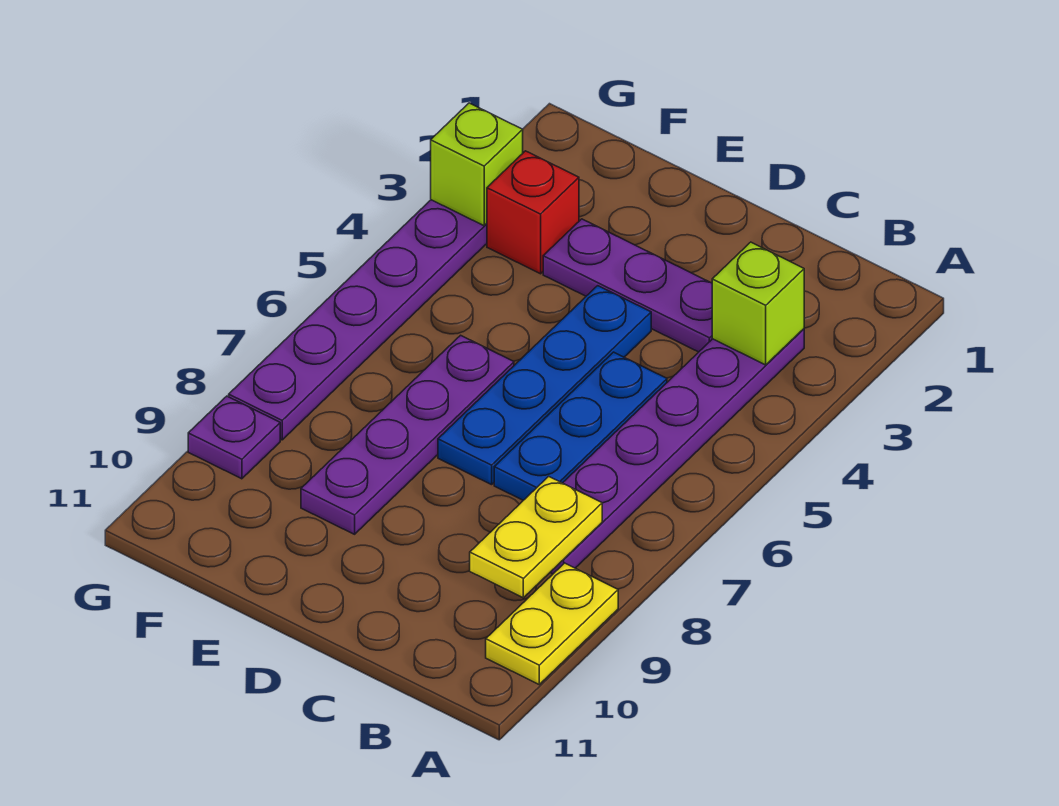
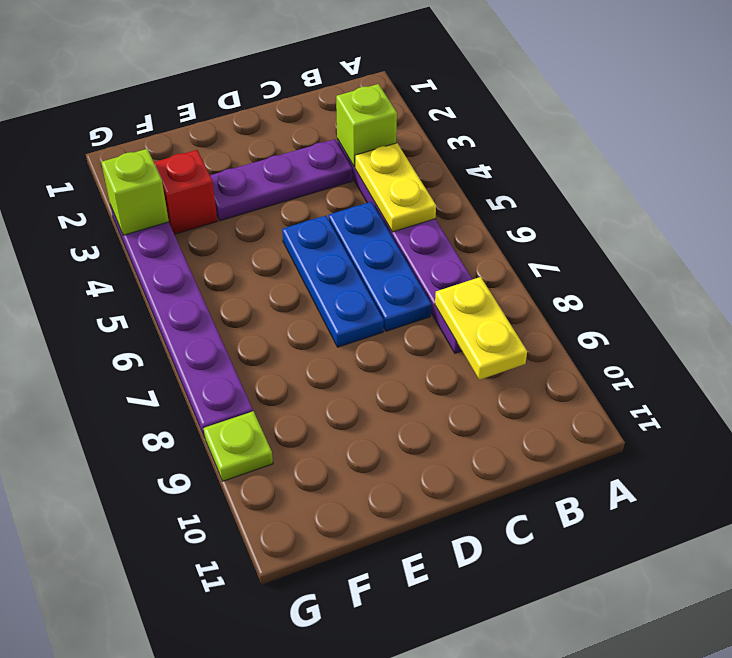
yellow plate A9:A10 level 1 -> yellow plate B4:B5 level 2
blue plate D4:D7 level 1 -> blue plate D5:D7 level 1
purple plate E6:E9 level 1 -> none
purple plate G9 level 1 -> lime plate G9 level 1

